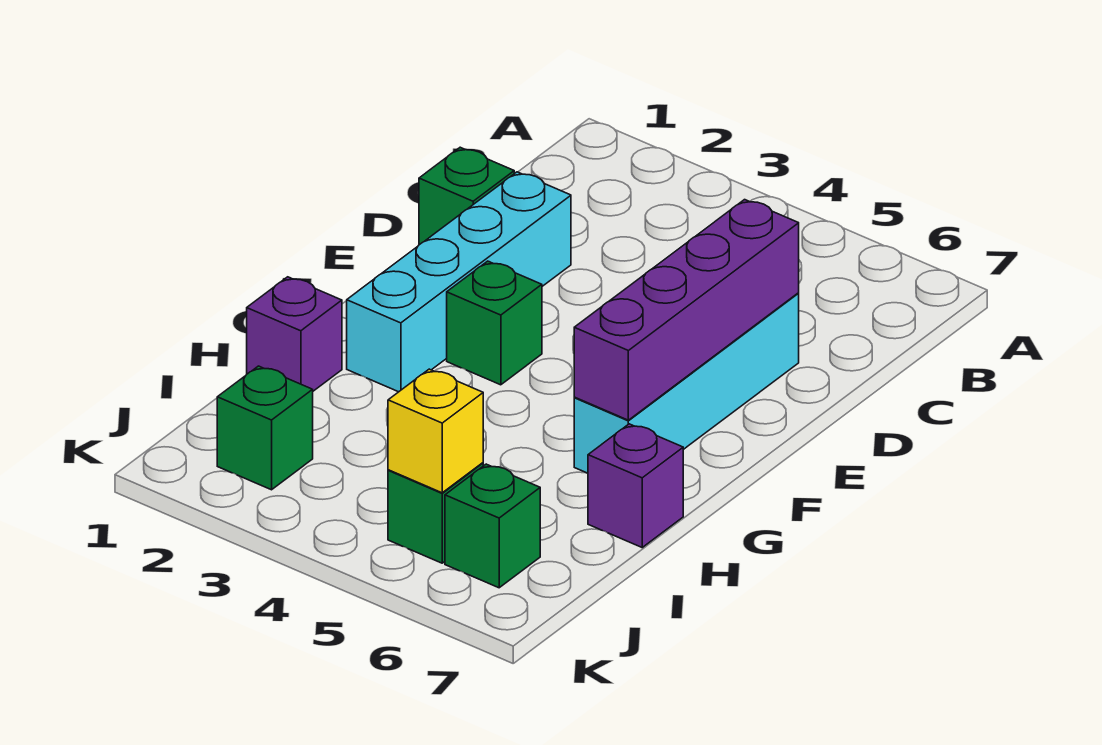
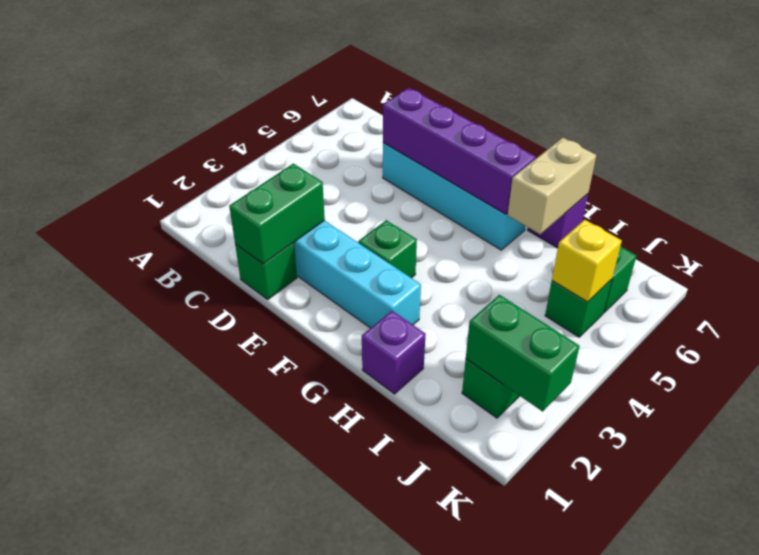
none -> green brick D1:D2 level 2
none -> tan brick H6:H7 level 2
none -> green brick J2:K2 level 2

